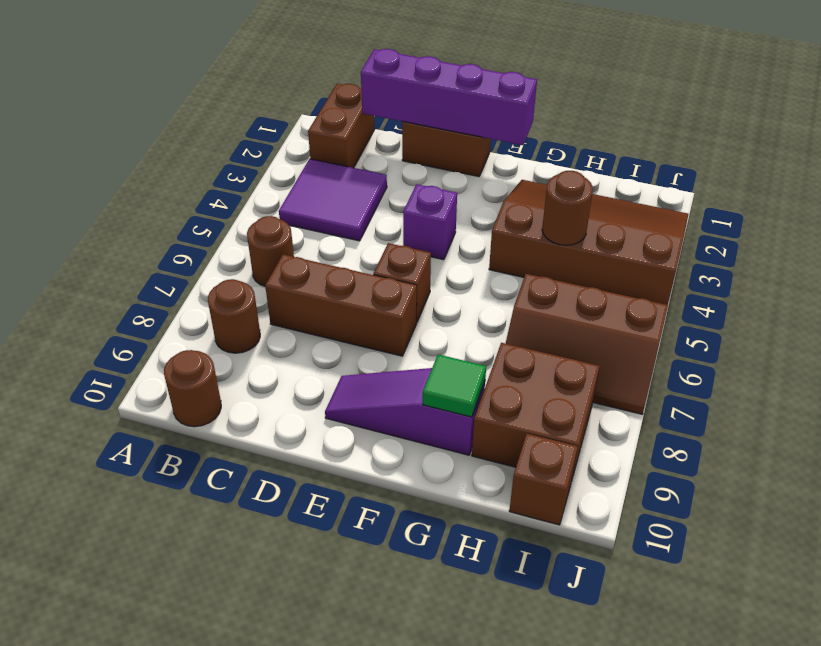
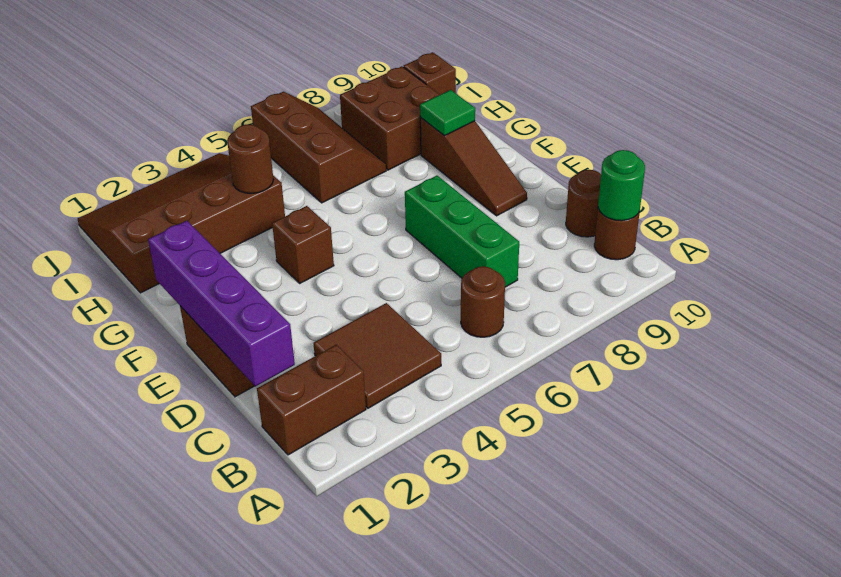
purple tile B3:C4 level 1 -> brown tile B3:C4 level 1
brown round brick B8 level 1 -> brown round brick C10 level 1
none -> green round brick B10 level 2
brown brick C7:E7 level 1 -> green brick C7:E7 level 1
purple brick E4 level 1 -> none
brown brick E6 level 1 -> brown brick F4 level 1
purple slope E9:G9 level 1 top G -> brown slope E9:G9 level 1 top G
brown slope G2:J4 level 1 top 4 -> brown slope H1:J4 level 1 top H

